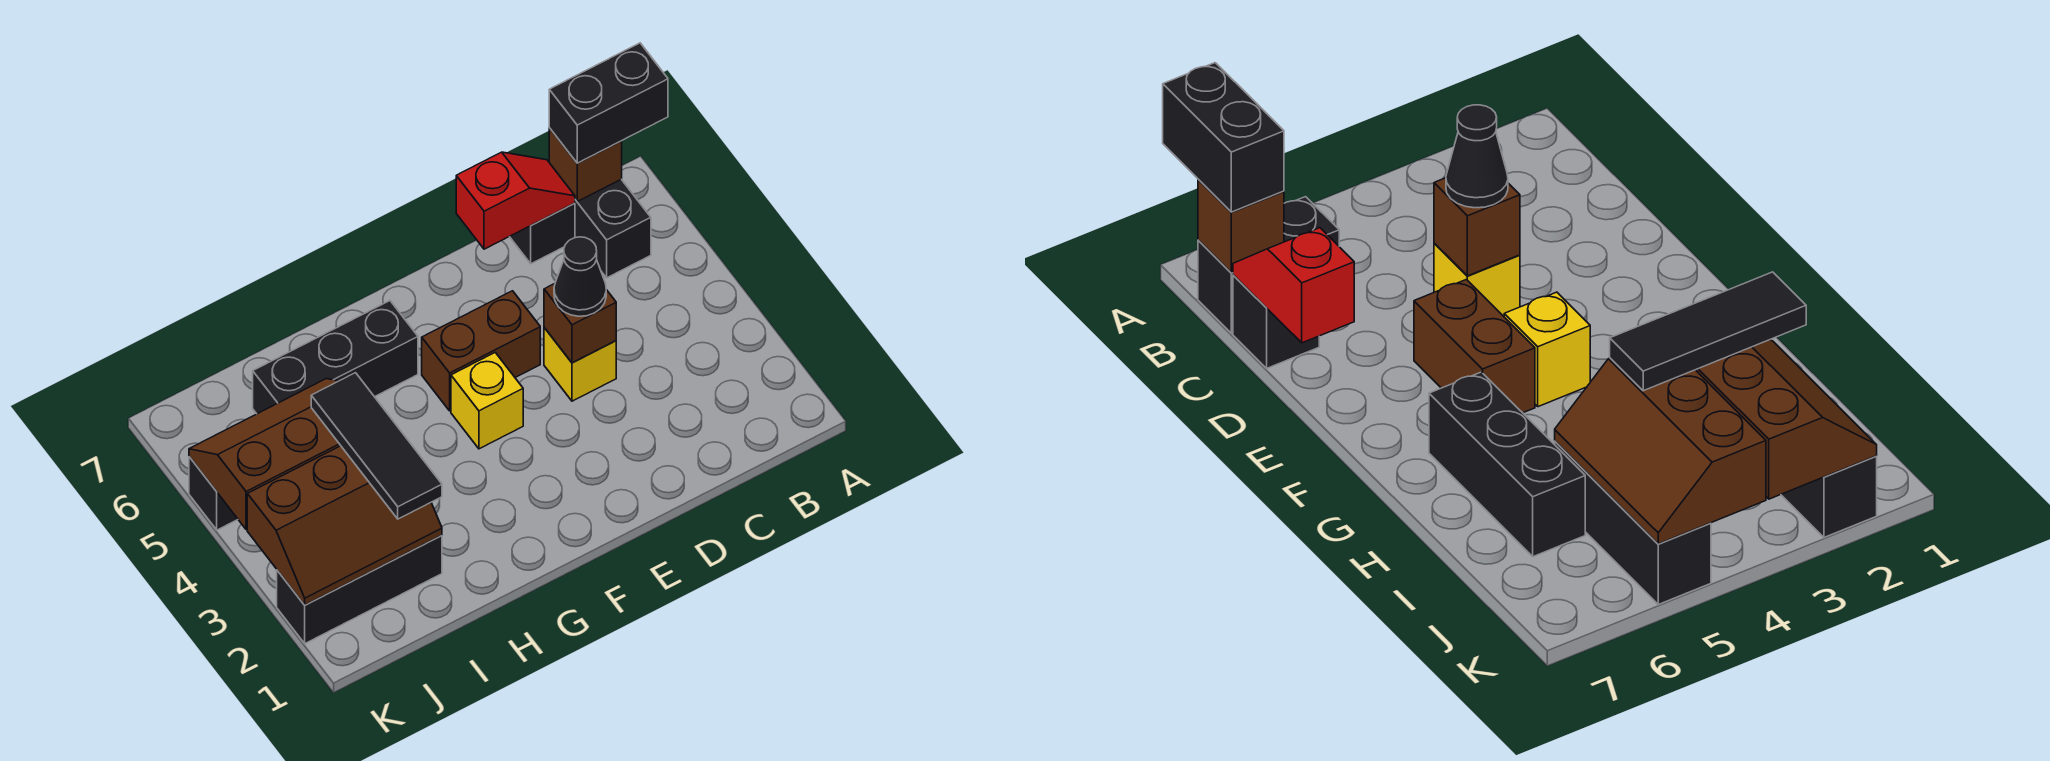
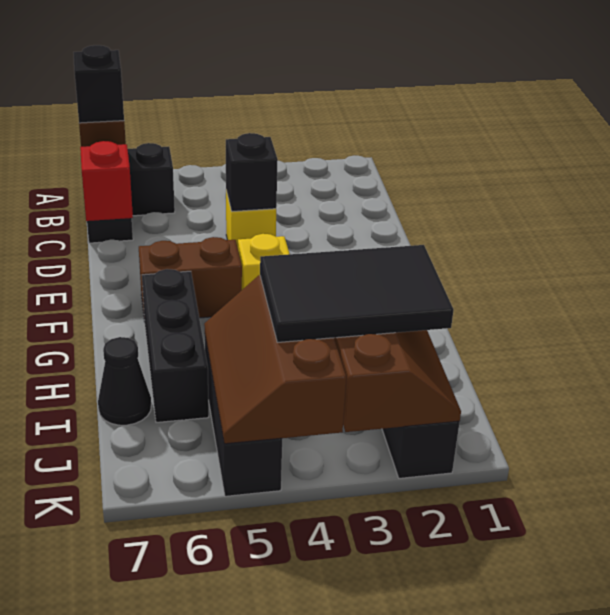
black brick A7:B7 level 3 -> black brick B7 level 3
brown brick D4 level 2 -> black brick D4 level 2
black cone D4 level 3 -> black cone I7 level 1
brown brick E5:F5 level 1 -> brown brick F5:F6 level 1
black tile I2:I4 level 3 -> black tile I2:J4 level 3

